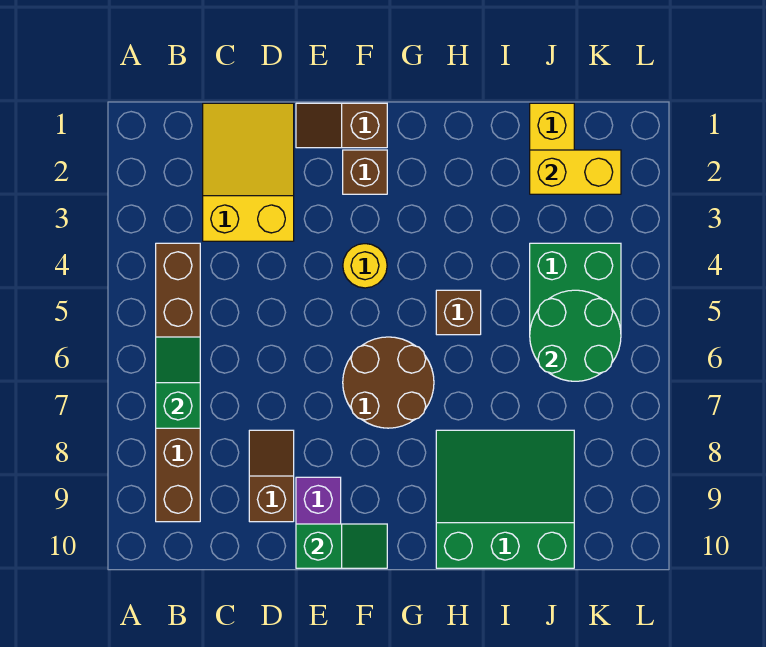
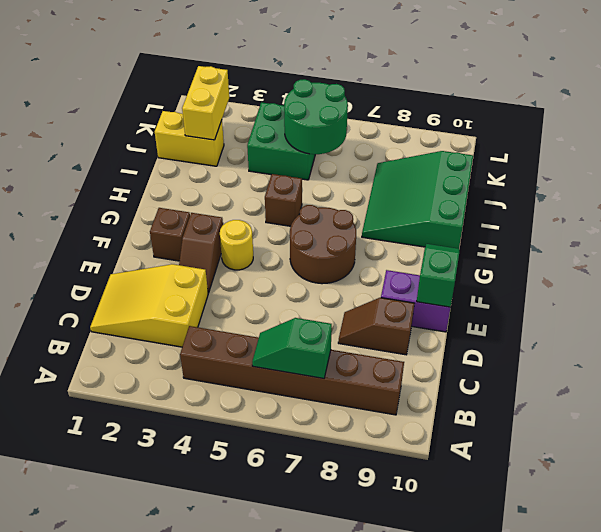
brown slope E1:F1 level 1 top F -> brown slope E3:F3 level 1 top F

